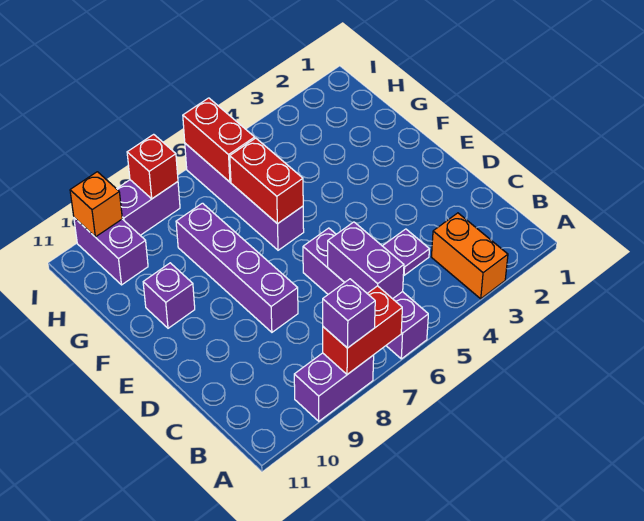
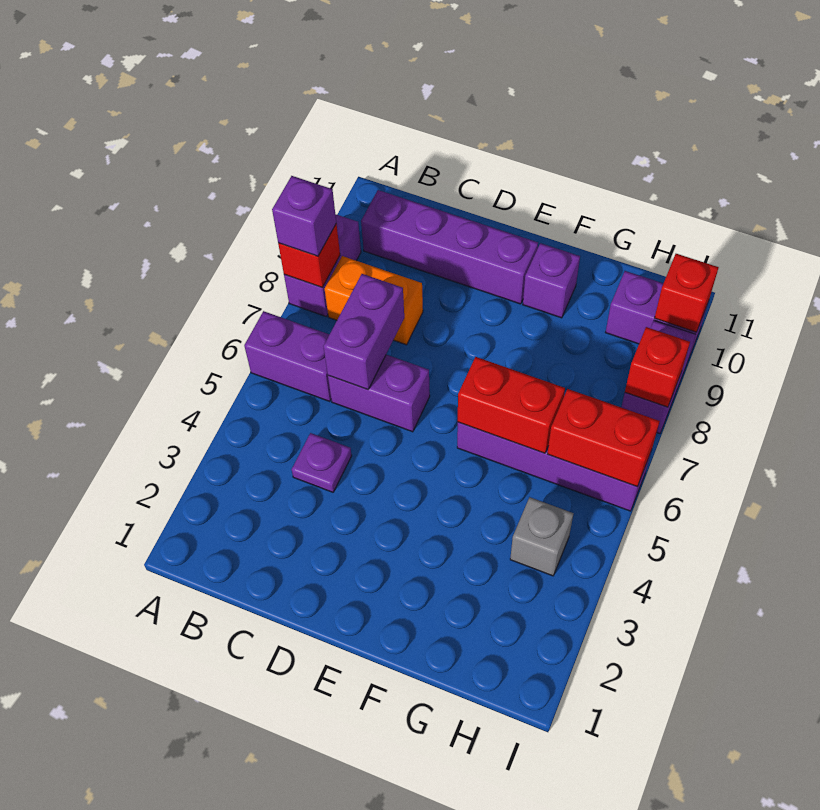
orange brick A3:B3 level 1 -> orange brick B8:C8 level 1
red brick A7:A8 level 2 -> red brick A8 level 2
purple brick B6:C6 level 2 -> purple brick C6:C7 level 2
purple brick D8:G8 level 1 -> purple brick B10:E10 level 1
none -> grey brick H4 level 1
orange brick I10 level 2 -> red brick I10 level 2

